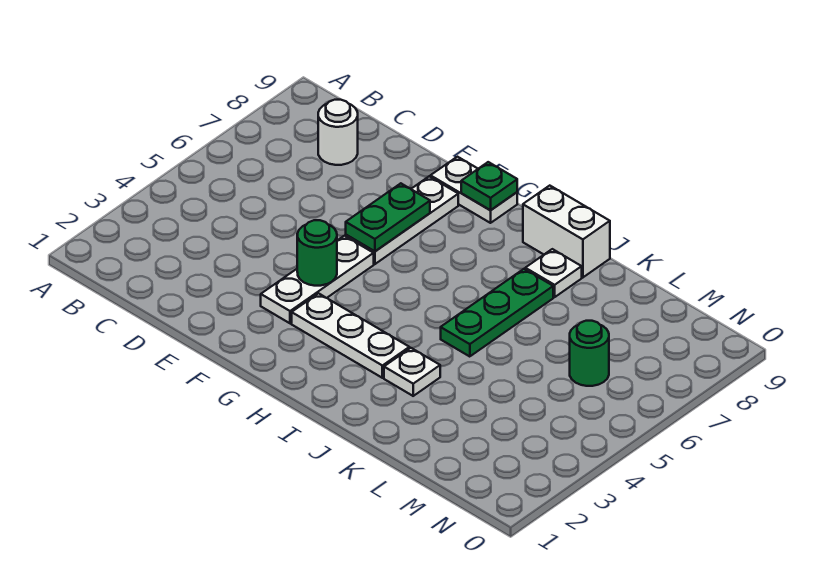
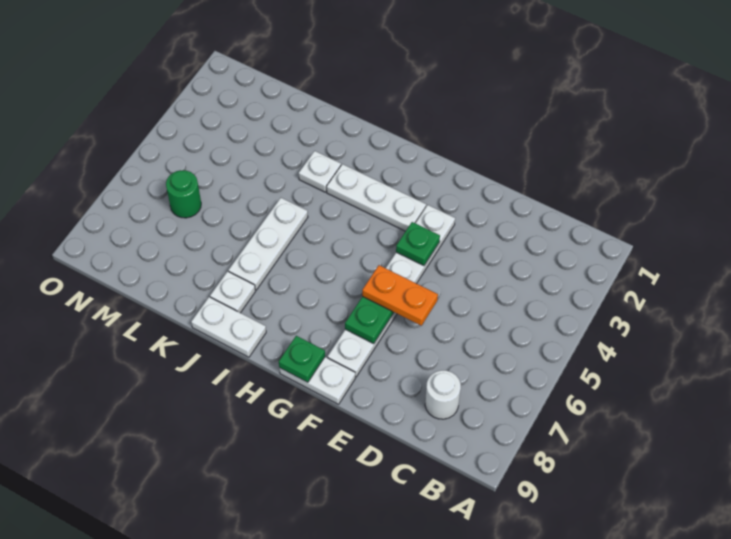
none -> orange plate E6:F6 level 3
green round brick F4 level 2 -> green plate F4 level 2
white brick I9:J9 level 1 -> white plate I9:J9 level 1
green plate J5:J7 level 1 -> white plate J5:J7 level 1

